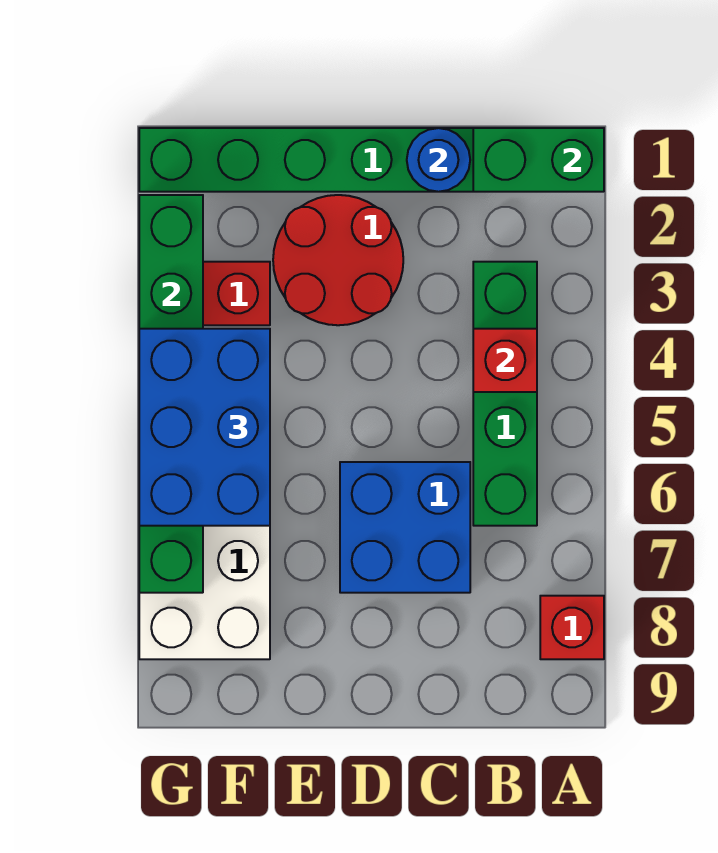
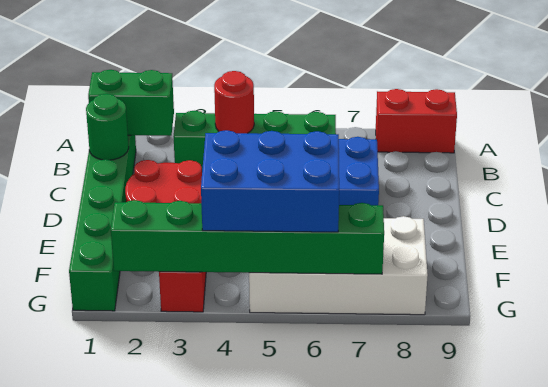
green brick A1:B1 level 2 -> green brick B1:B2 level 2
red brick A8 level 1 -> red brick A8:A9 level 1
red brick B4 level 2 -> red round brick B4 level 2
blue round brick C1 level 2 -> green round brick C1 level 2

